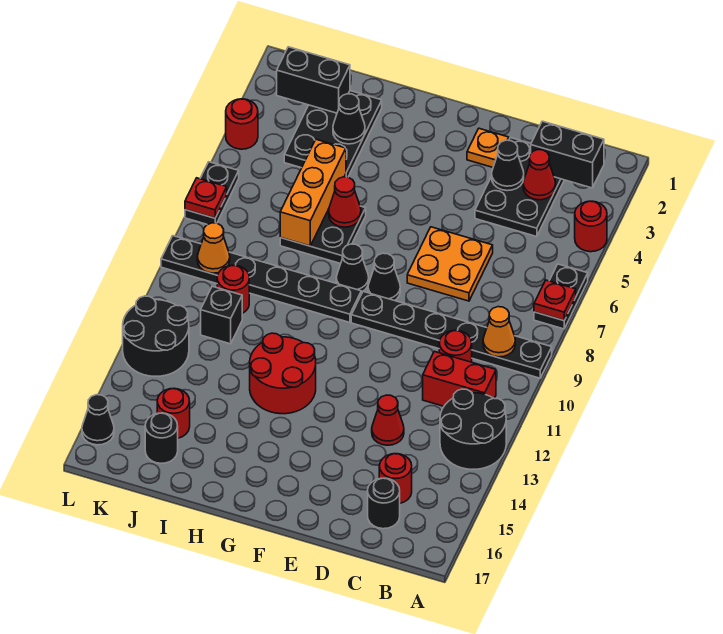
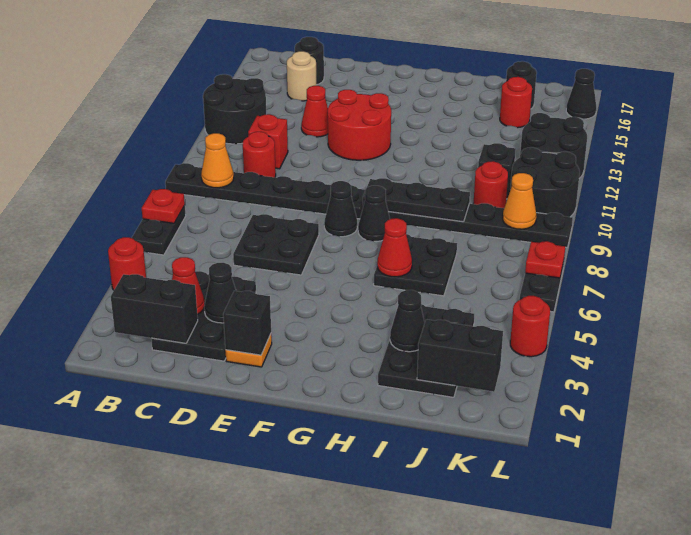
red brick B11:C11 level 1 -> red brick C11 level 1
red round brick C15 level 1 -> tan round brick C15 level 1
orange plate D6:E7 level 1 -> black plate D6:E7 level 1
none -> black brick E2 level 2
none -> black plate G9:I9 level 2
red round brick G12:H13 level 1 -> red round brick E12:F13 level 1
orange brick I5:I7 level 2 -> none
none -> black round brick K10:L11 level 1

